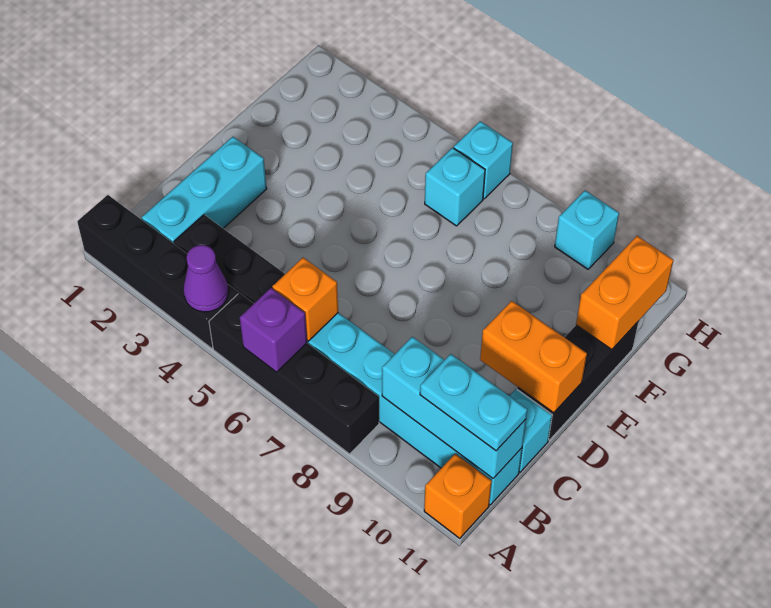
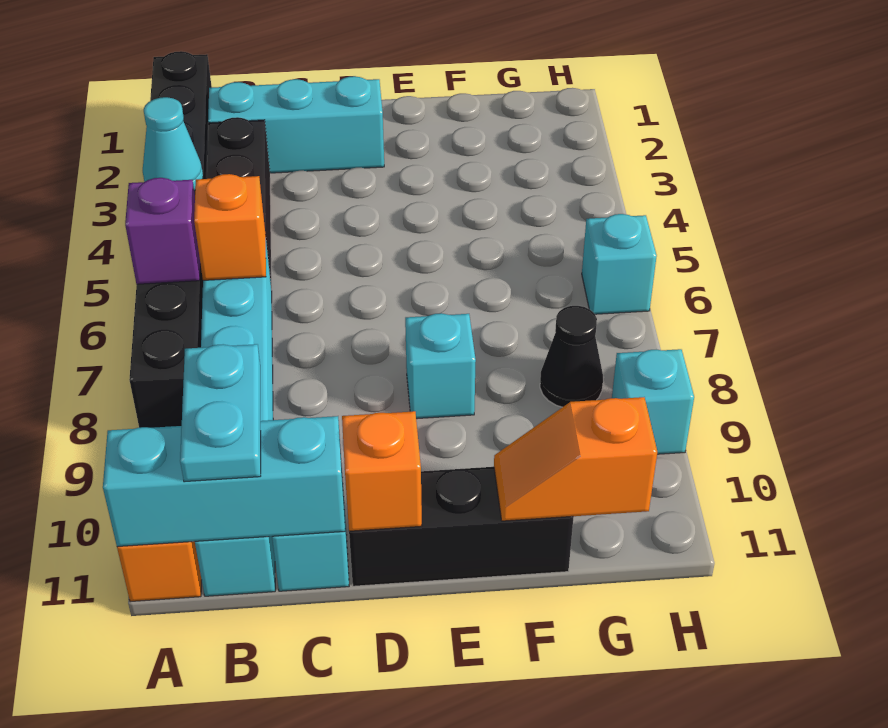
purple cone A4 level 2 -> cyan cone A4 level 2
cyan brick B9:B11 level 2 -> cyan brick A11:C11 level 2
orange brick D10:D11 level 2 -> orange brick D11 level 2
orange brick F11:G11 level 2 -> orange slope F11:G11 level 2 top G
cyan brick G6 level 1 -> cyan brick E8 level 1
none -> black cone G8 level 1

